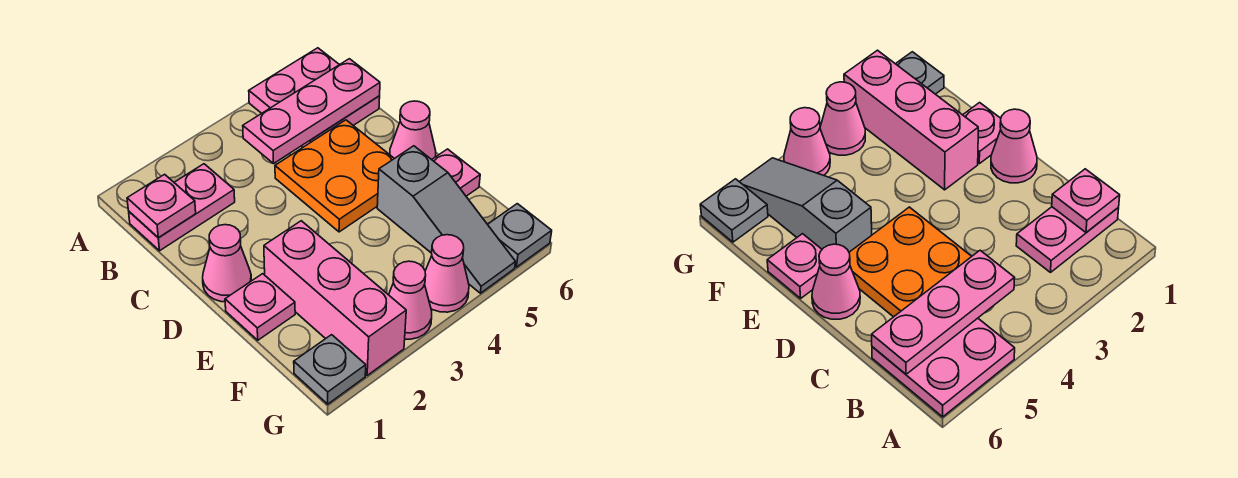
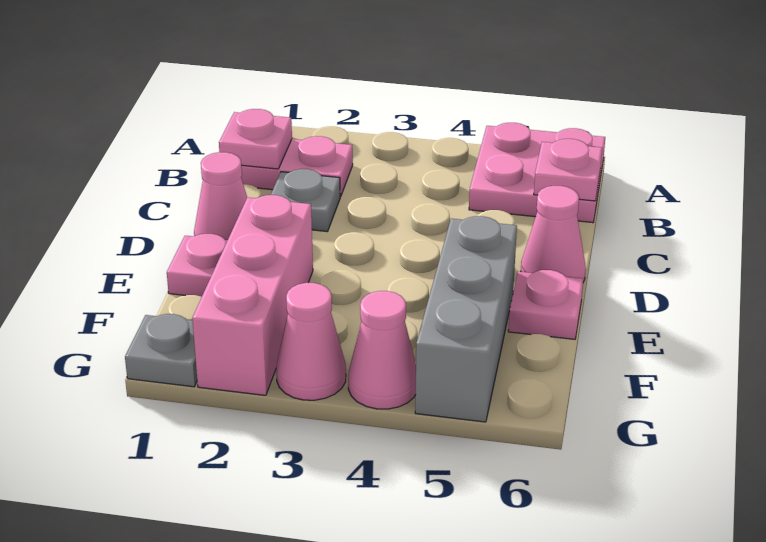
pink plate B4:B6 level 2 -> pink plate B6 level 2
orange plate C4:D5 level 1 -> none
grey slope E5:G5 level 1 top E -> grey brick E5:G5 level 1
grey plate G6 level 1 -> grey plate C2 level 1

